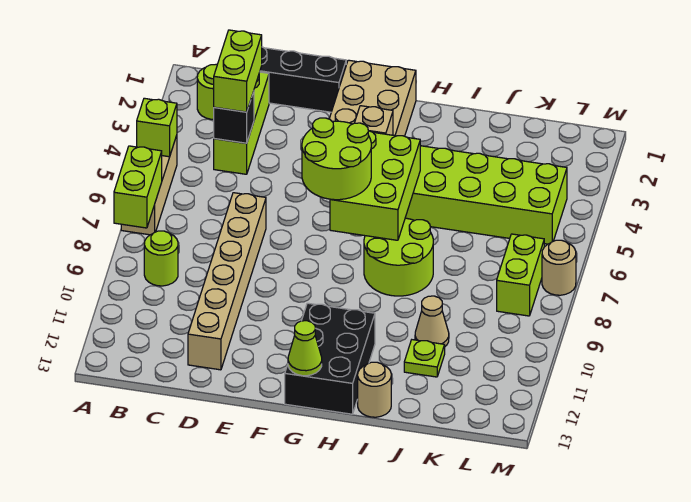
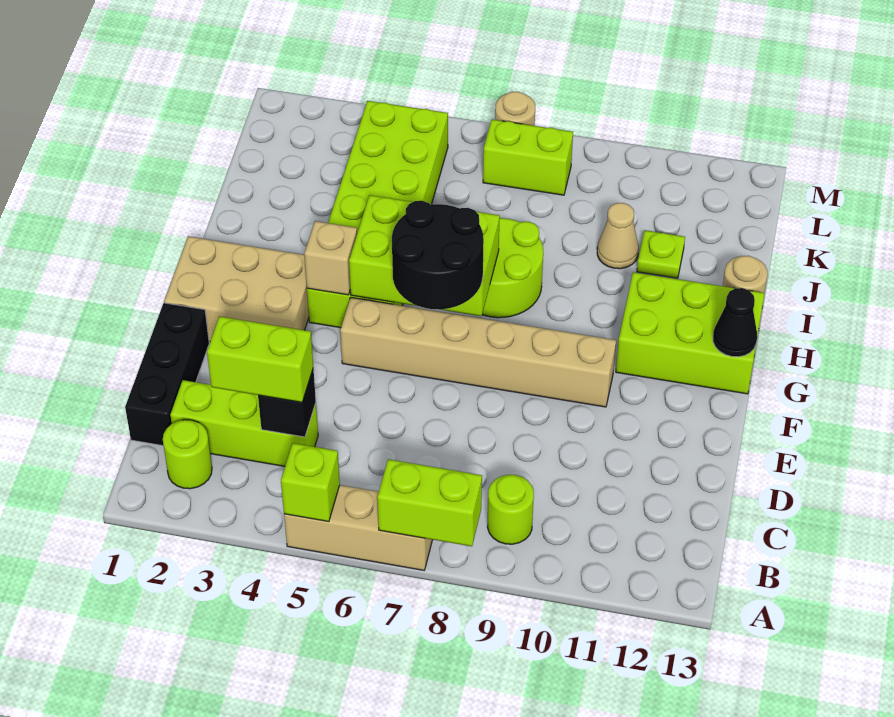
tan brick D7:D12 level 1 -> tan brick F5:F10 level 1
lime round brick F6:G7 level 3 -> black round brick F6:G7 level 3
black brick G11:H13 level 1 -> lime brick G11:H13 level 1
lime cone G13 level 2 -> black cone G13 level 2

